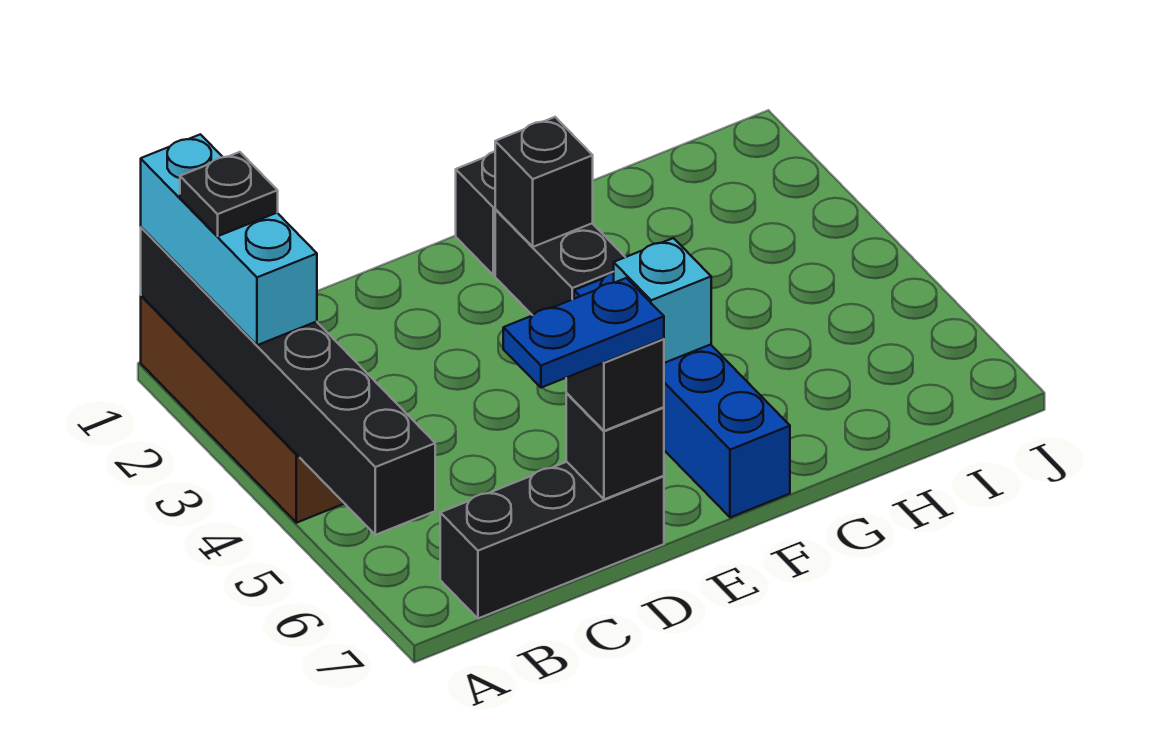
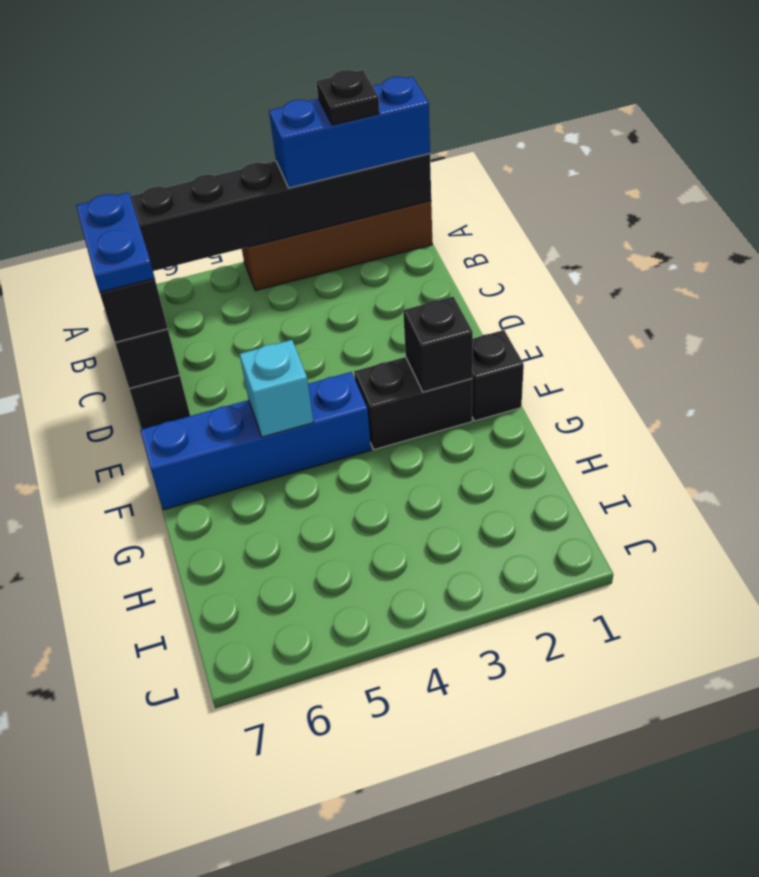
cyan brick A1:A3 level 3 -> blue brick A1:A3 level 3

